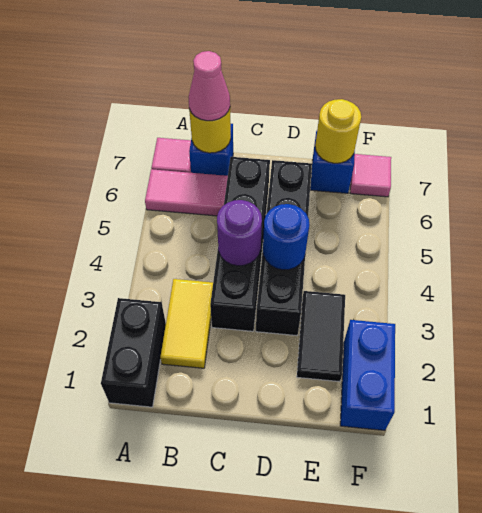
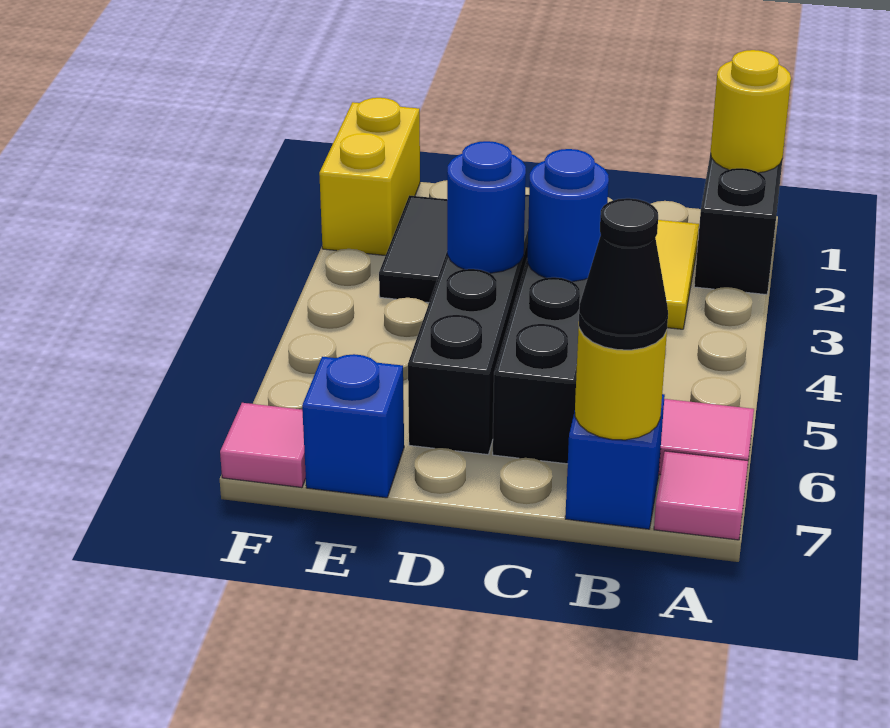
pink cone B7 level 3 -> black cone B7 level 3
purple round brick C4 level 2 -> blue round brick C4 level 2
yellow round brick E7 level 2 -> yellow round brick A1 level 2
blue brick F1:F2 level 1 -> yellow brick F1:F2 level 1

